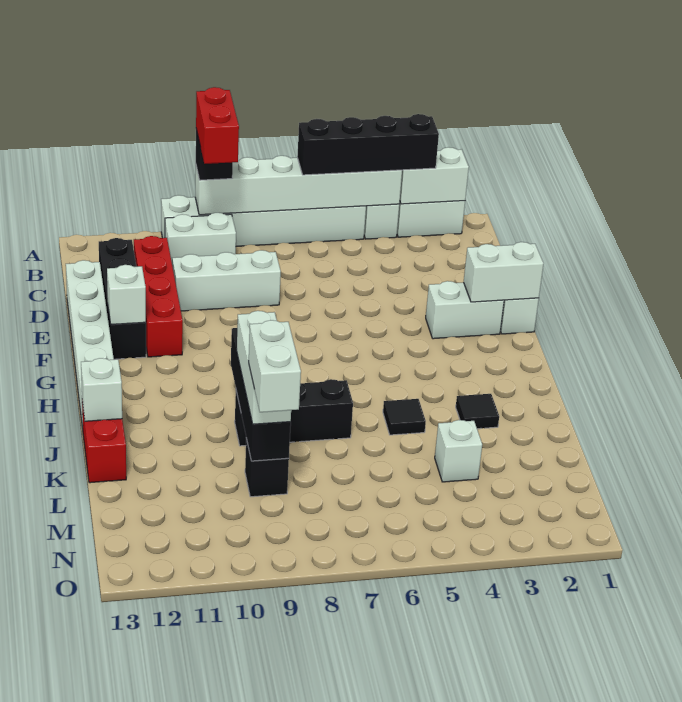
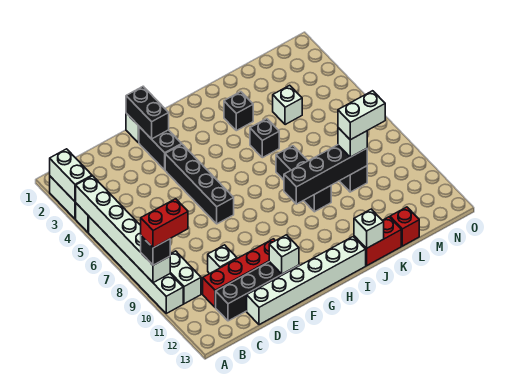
black brick A3:A6 level 3 -> black brick F4:F7 level 1
white brick D8:D10 level 1 -> white brick D10 level 1
white brick F1:F2 level 2 -> black brick F1:F2 level 2
white brick F2:F3 level 1 -> black brick F2:F3 level 1
black tile J3 level 1 -> black brick J3 level 1
black tile J5 level 1 -> black brick J5 level 1
white brick J9:L9 level 3 -> white brick L9 level 3
none -> red brick L13 level 1

